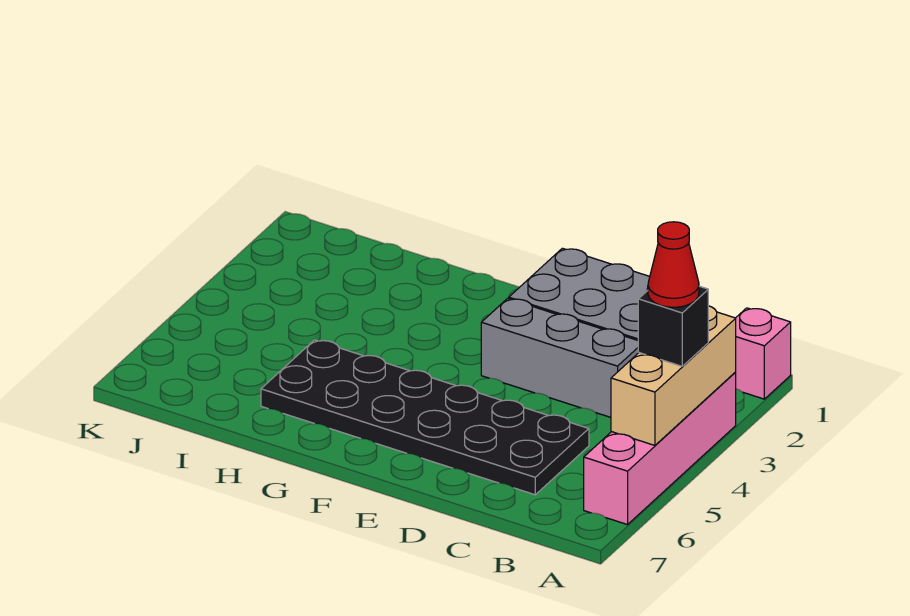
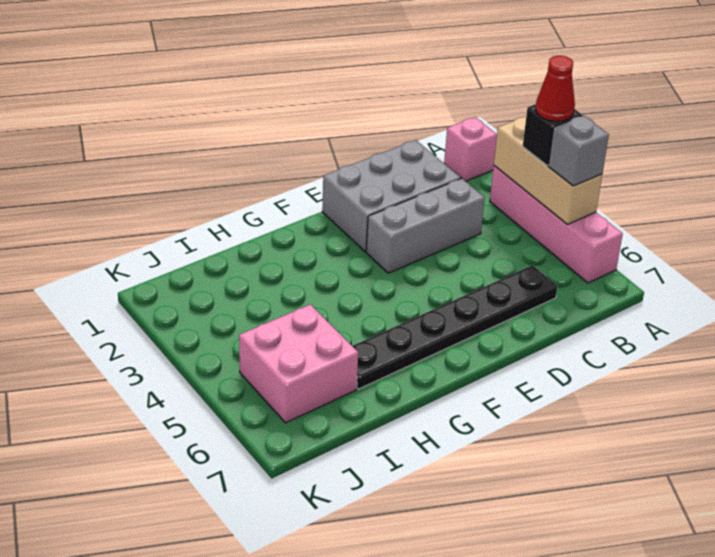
none -> grey brick A5 level 3
black plate C5:H6 level 1 -> black plate C6:H6 level 1
none -> pink brick I5:J6 level 1

